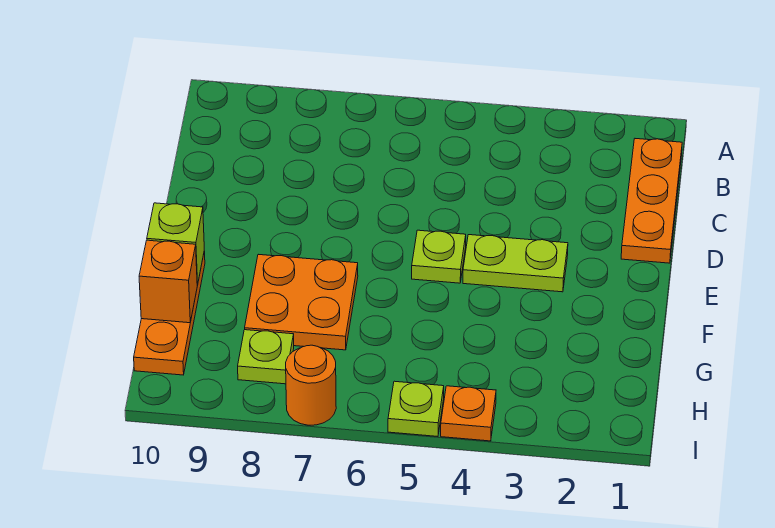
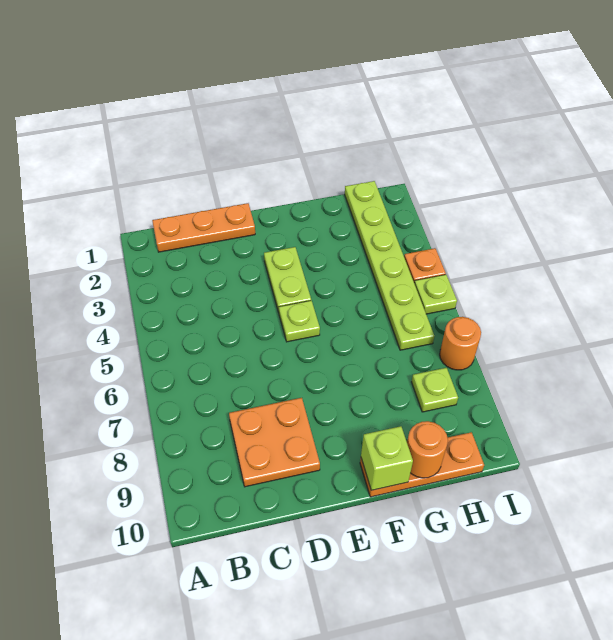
orange plate F7:G8 level 1 -> orange plate C8:D9 level 1
orange brick G10 level 2 -> orange round brick G10 level 2
none -> lime plate H1:H6 level 1

